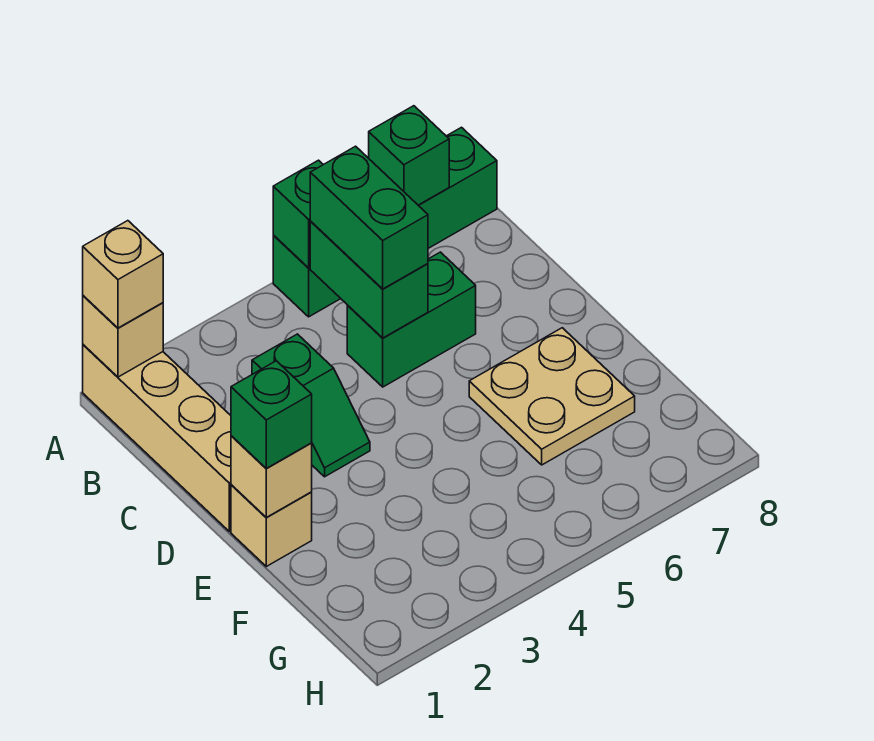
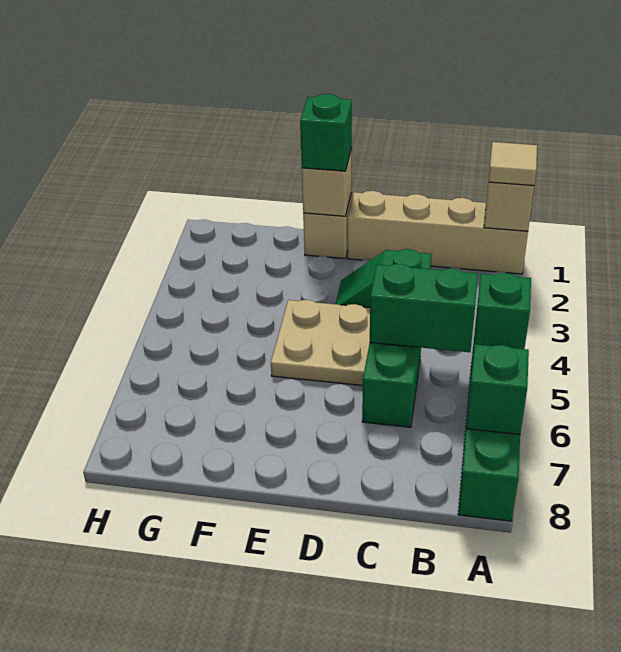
tan brick A1 level 3 -> tan tile A1 level 3
green brick B5:C5 level 3 -> none
tan plate E6:F7 level 1 -> tan plate D4:E5 level 1

